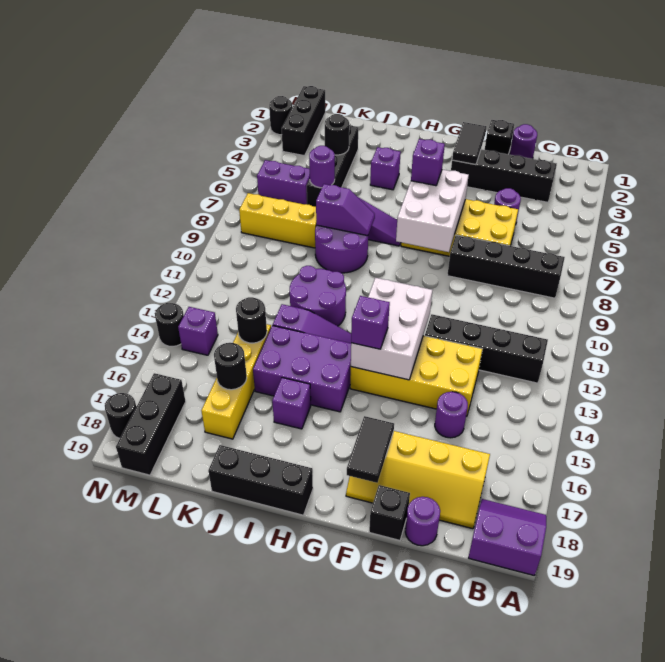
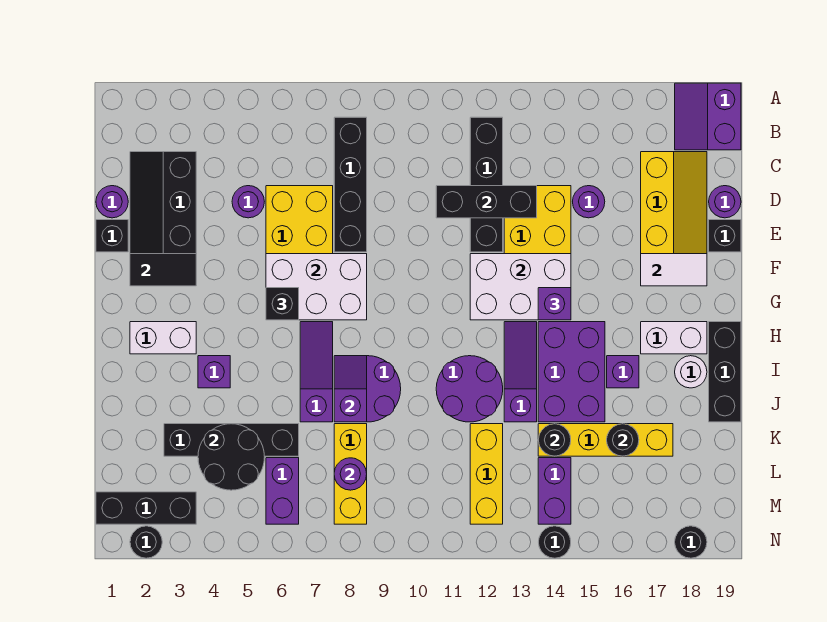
black tile F17:F18 level 2 -> white tile F17:F18 level 2
purple brick G6 level 3 -> black brick G6 level 3
none -> white brick H2:H3 level 1
none -> white brick H17:H18 level 1
none -> white round brick I18 level 1
black round brick K4 level 2 -> black round brick K4:L5 level 2
purple round brick K6 level 2 -> purple round brick L8 level 2
none -> yellow brick K12:M12 level 1
purple brick M14 level 1 -> purple brick L14:M14 level 1
black brick M17:M19 level 1 -> black brick D11:D13 level 2

